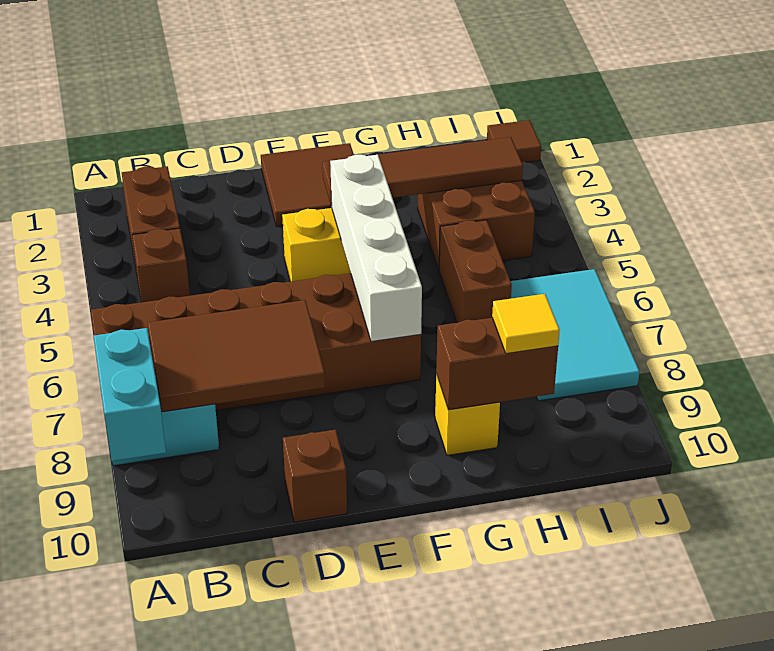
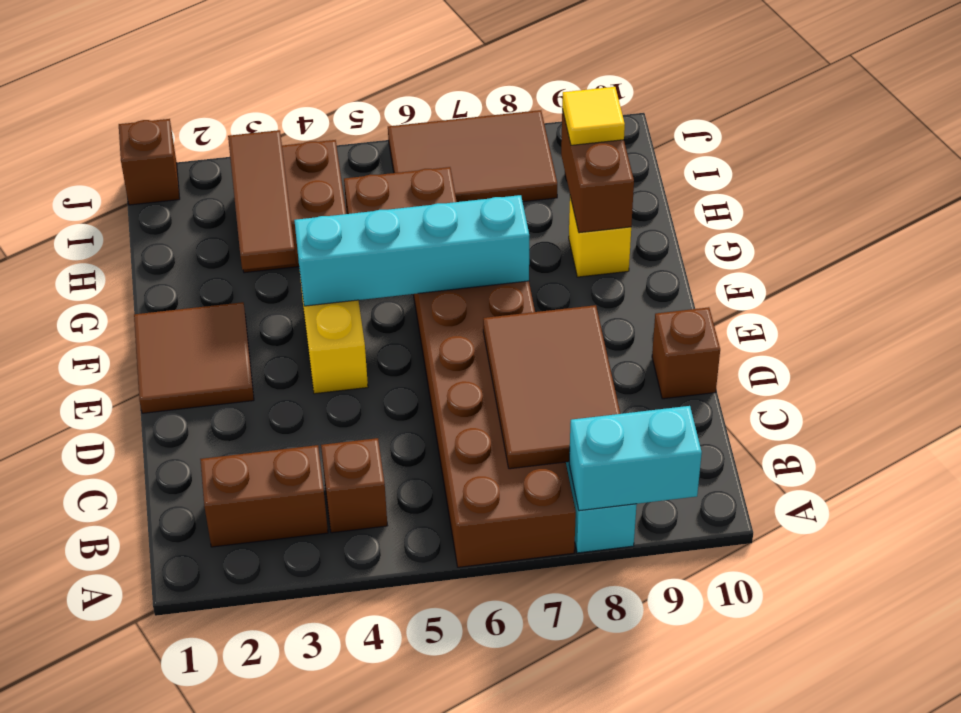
brown tile F3:I3 level 2 -> brown tile G3:I3 level 2
white brick F4:F7 level 2 -> cyan brick F4:F7 level 2
cyan tile I6:J8 level 1 -> brown tile I6:J8 level 1
brown tile J1 level 1 -> brown brick J1 level 1

